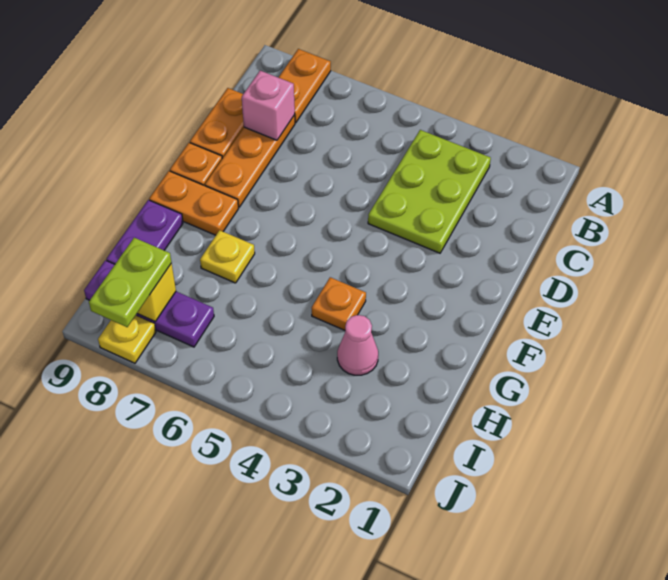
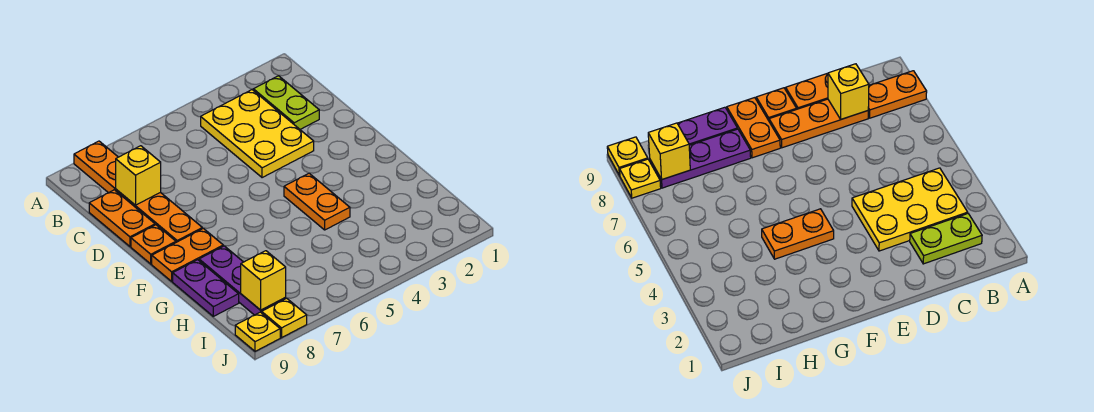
lime plate B3:D4 level 1 -> yellow plate B3:D4 level 1
pink brick C8 level 2 -> yellow brick C8 level 2
orange plate G4 level 1 -> orange plate F4:G4 level 1
yellow plate G7 level 1 -> yellow plate J9 level 1
pink cone H3 level 1 -> none
purple plate I7:I9 level 1 -> purple plate G8:I8 level 1
lime plate I8:J8 level 3 -> lime plate B2:C2 level 1

